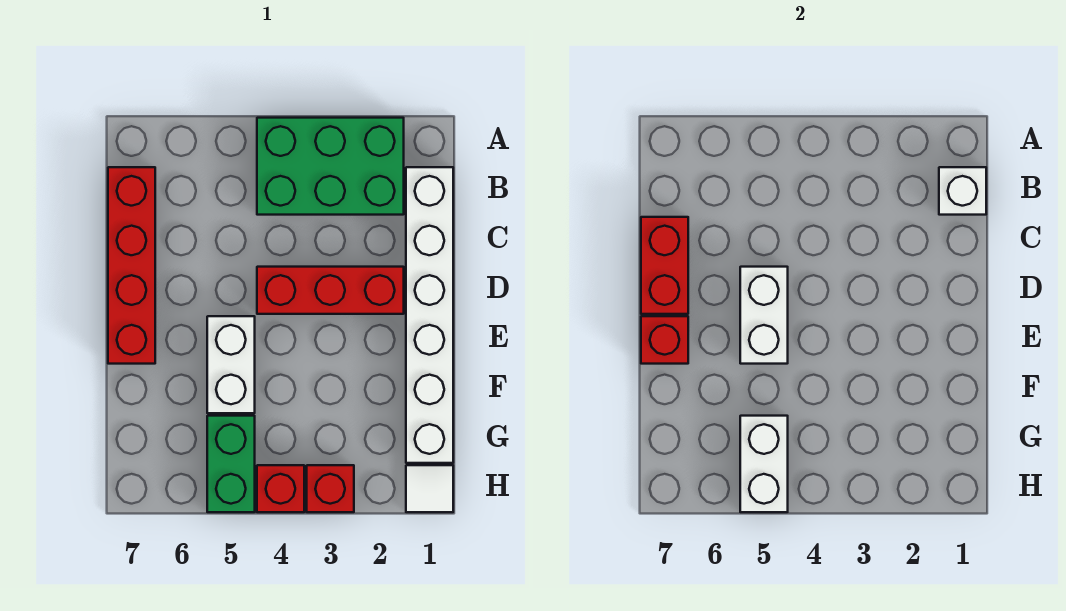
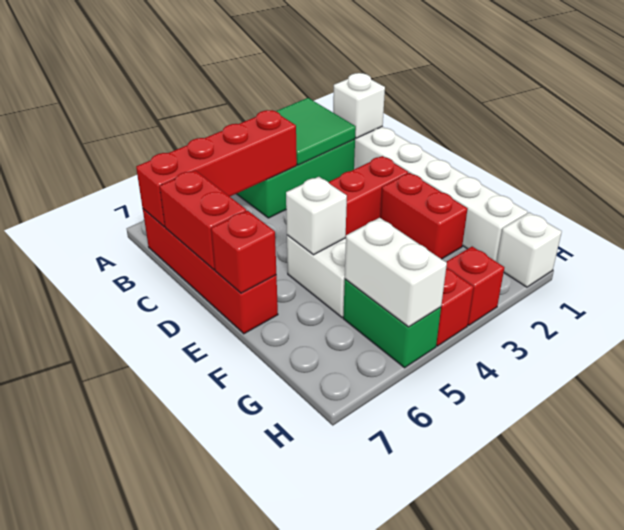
none -> green tile A2:B3 level 2
none -> red brick B4:B7 level 2
white brick D5:E5 level 2 -> white brick E5 level 2
none -> red brick E2:F2 level 1
white tile H1 level 1 -> white brick H1 level 1

